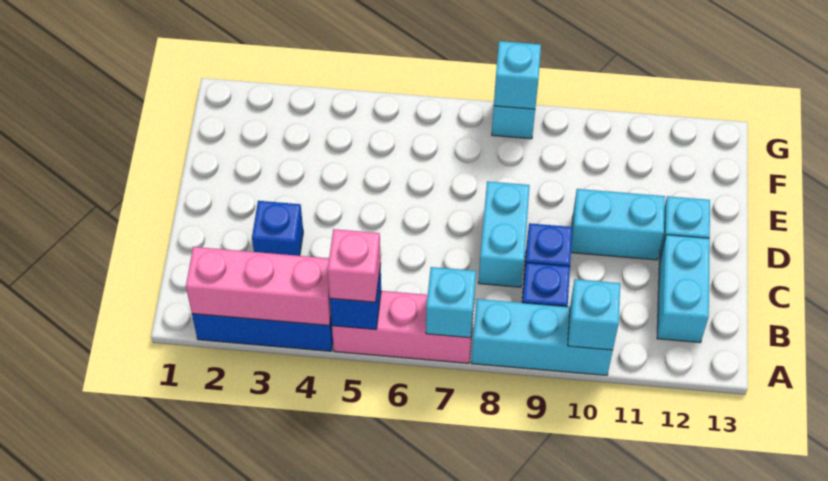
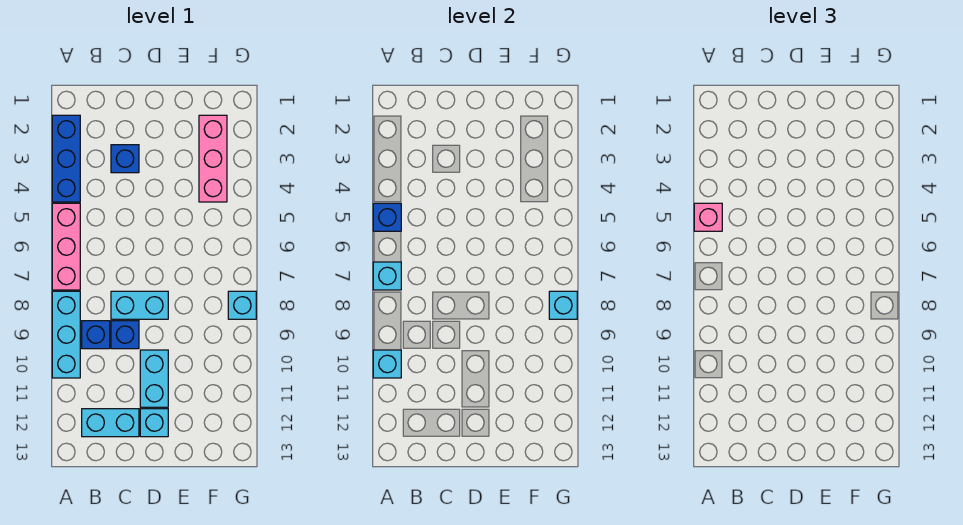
pink brick A2:A4 level 2 -> pink brick F2:F4 level 1

